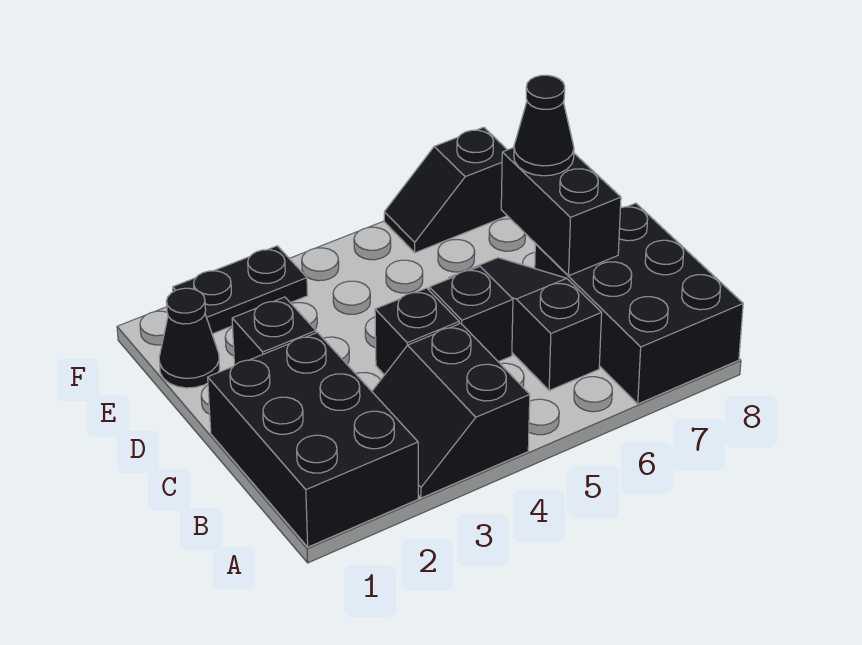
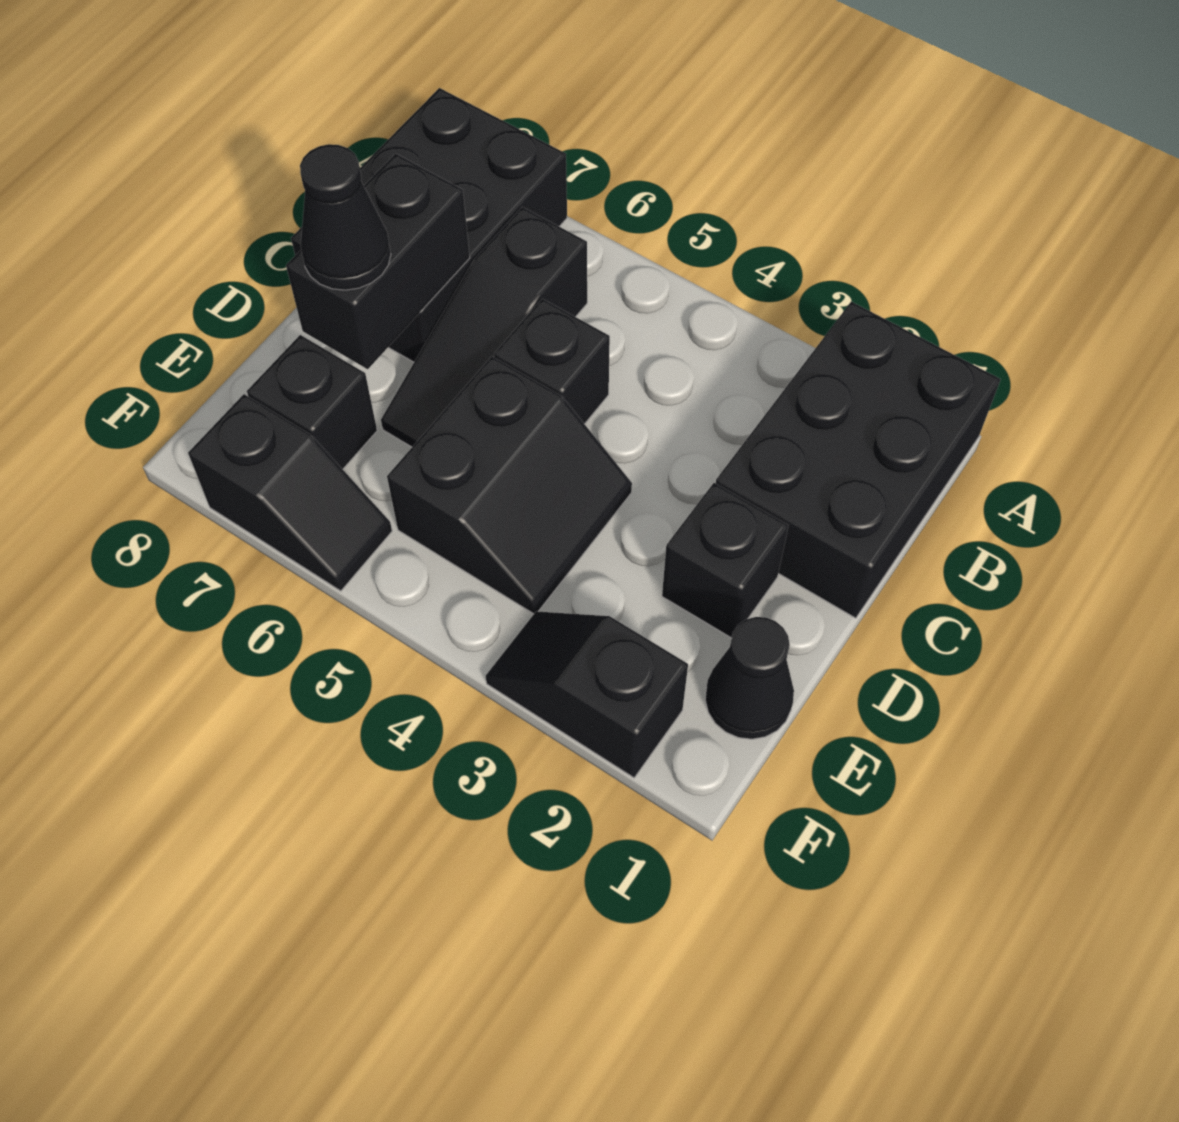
black slope A3:B4 level 1 top 4 -> black slope D4:E5 level 1 top 5
black brick C4 level 1 -> black brick E7 level 1
black plate F2:F3 level 1 -> black slope F2:F3 level 1 top 2

